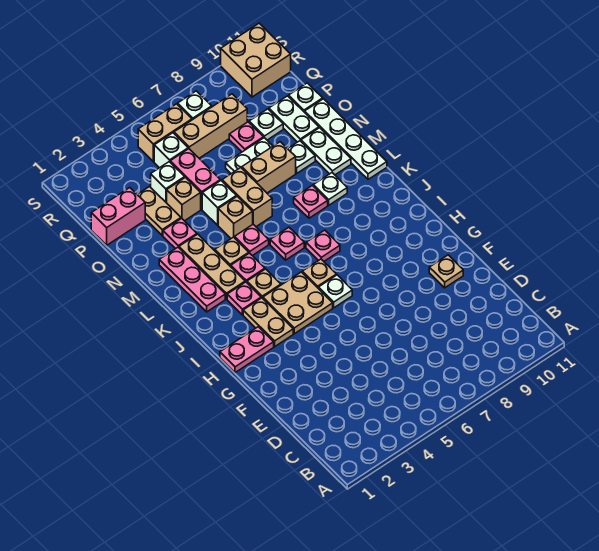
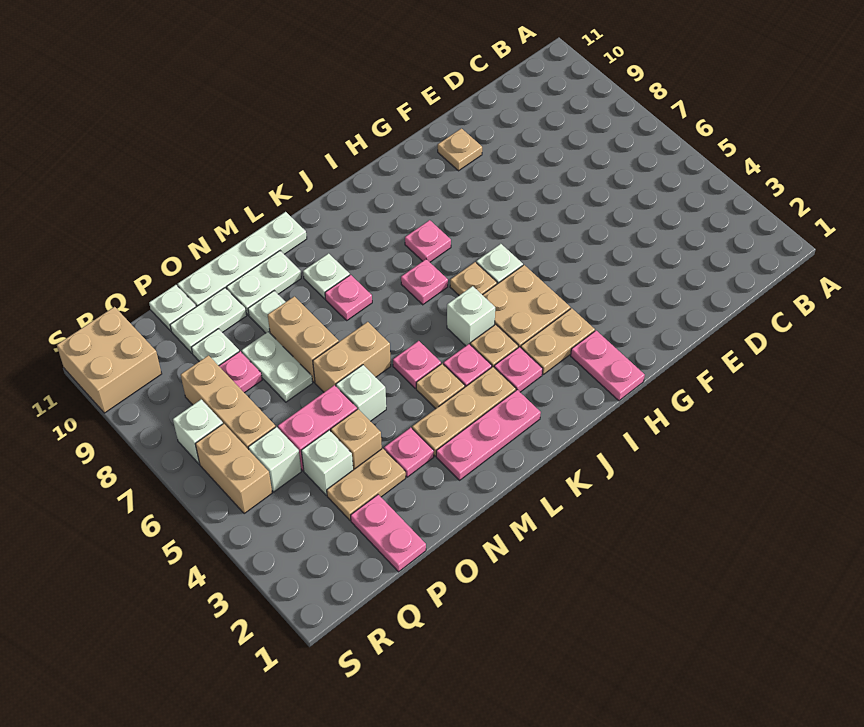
none -> white brick J5 level 1
pink plate K6 level 1 -> pink plate I8 level 1
tan brick M5 level 1 -> none
pink brick P1:P2 level 1 -> pink plate P1:P2 level 1

